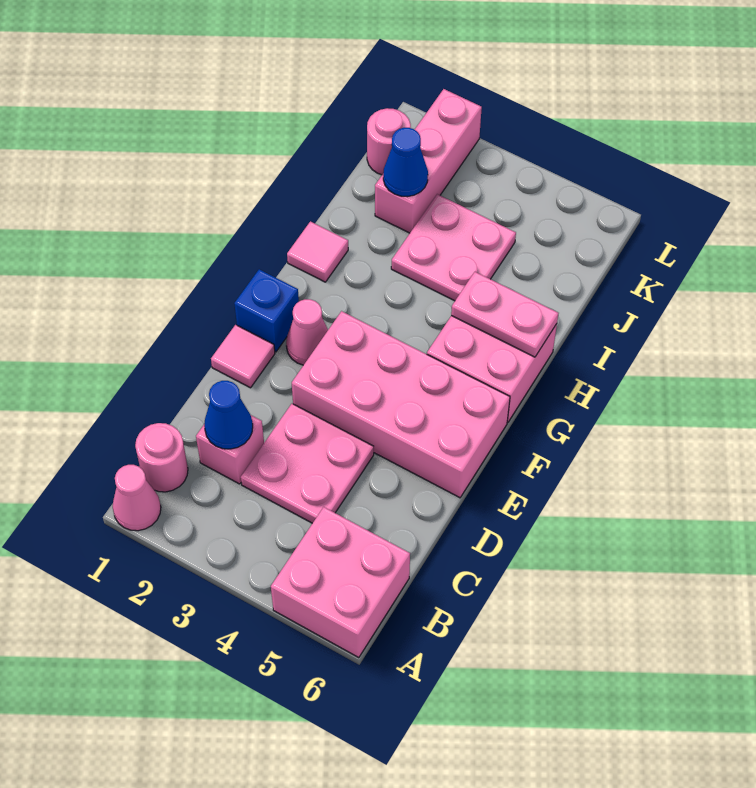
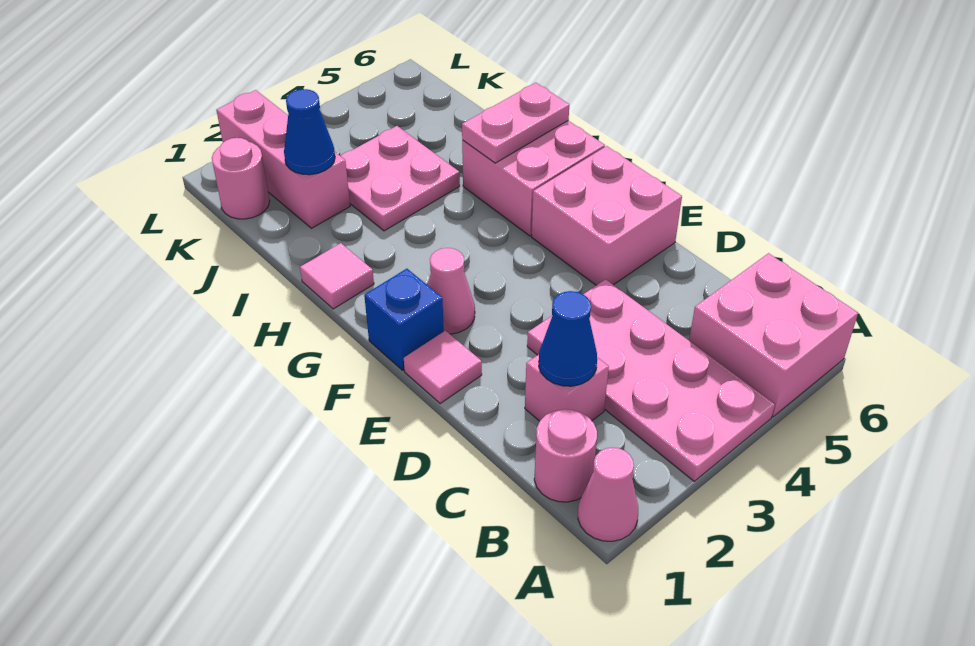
pink plate C3:D4 level 1 -> pink plate A3:D4 level 1
pink brick E3:F6 level 1 -> pink brick E5:F6 level 1

